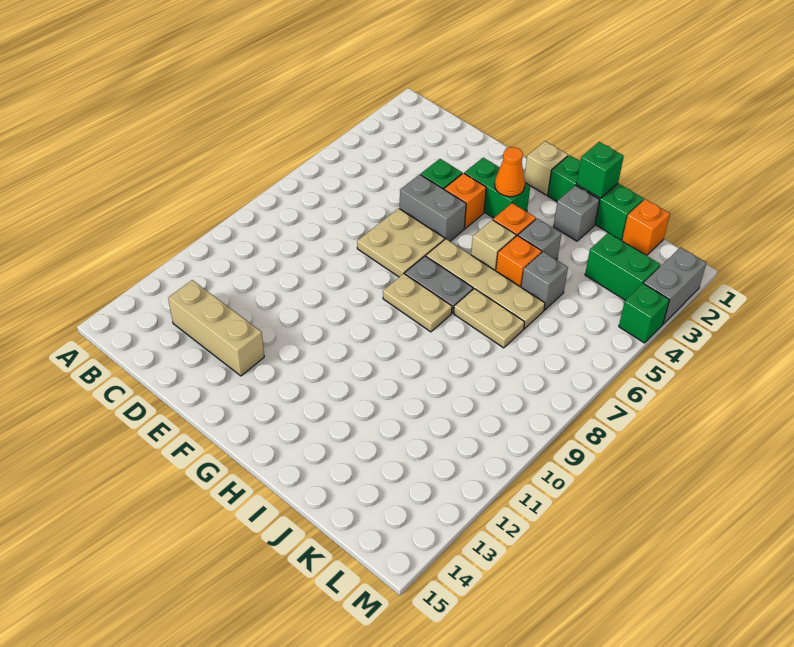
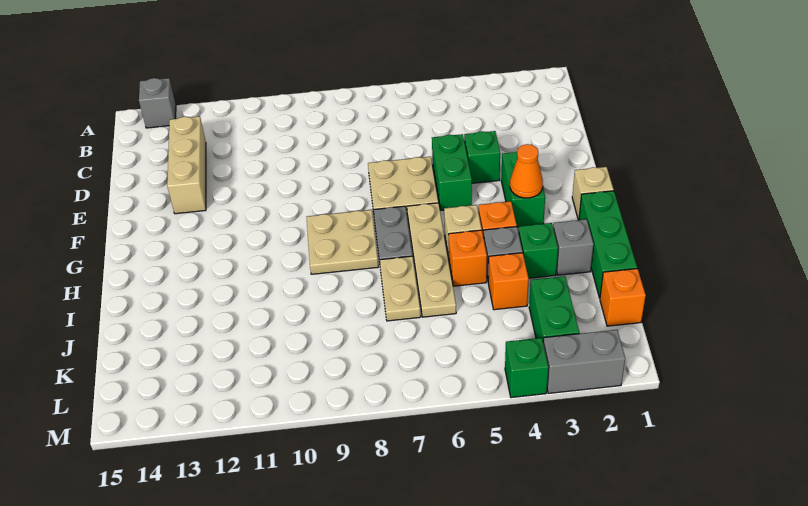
grey brick E5:F5 level 1 -> green brick E5:F5 level 1
orange brick F4 level 1 -> orange brick J4 level 1
tan plate G8:H8 level 1 -> tan plate G8:H9 level 1
green brick I1 level 2 -> green brick I3 level 1
grey brick J5 level 1 -> grey brick A14 level 1

